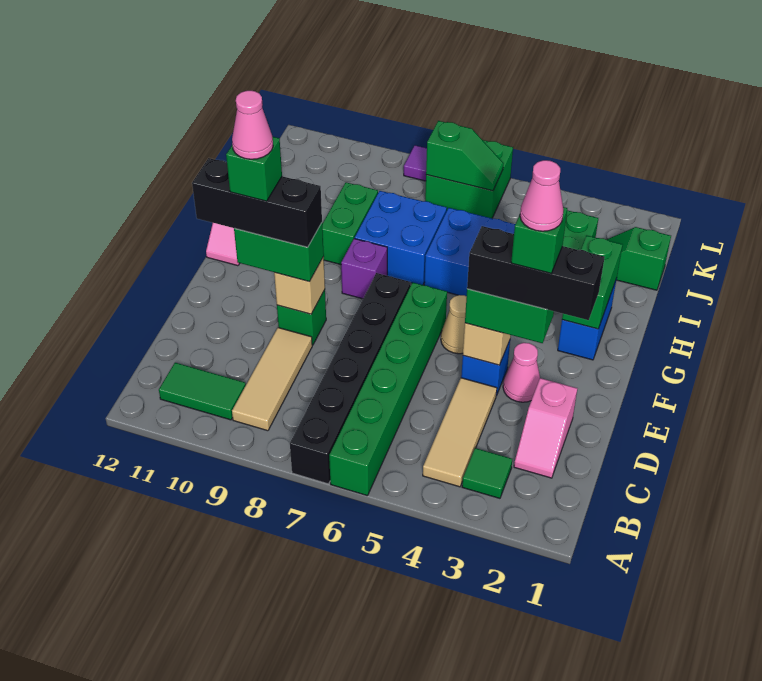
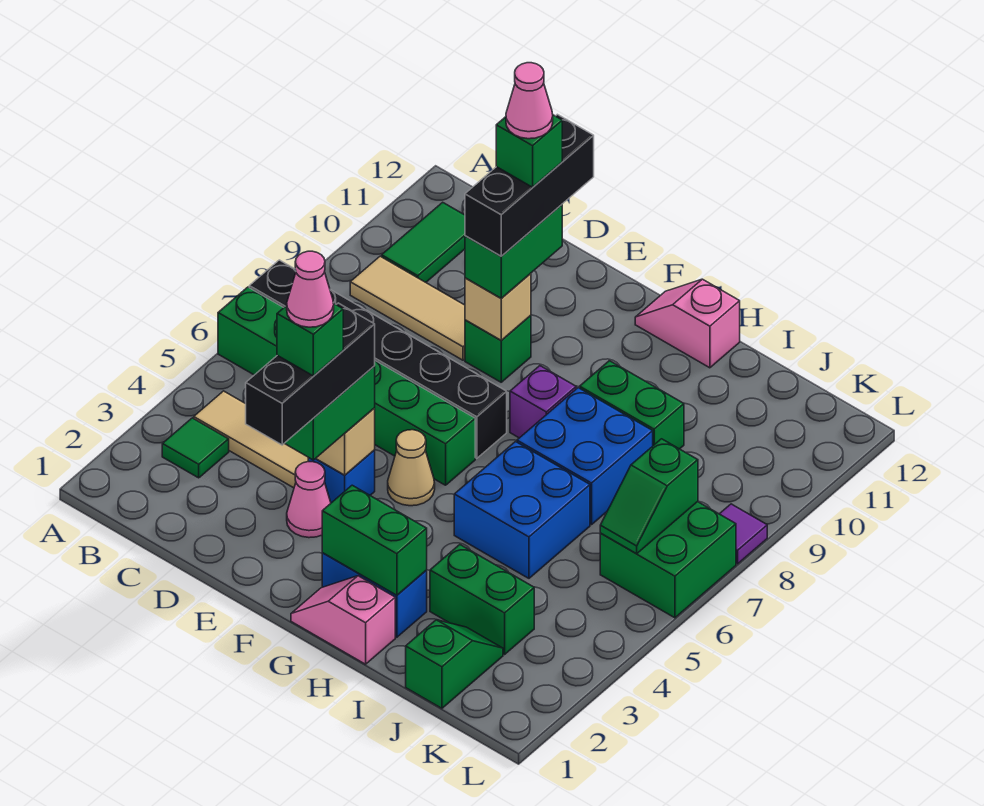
pink slope C2:D2 level 1 top D -> pink slope G1:H1 level 1 top H

